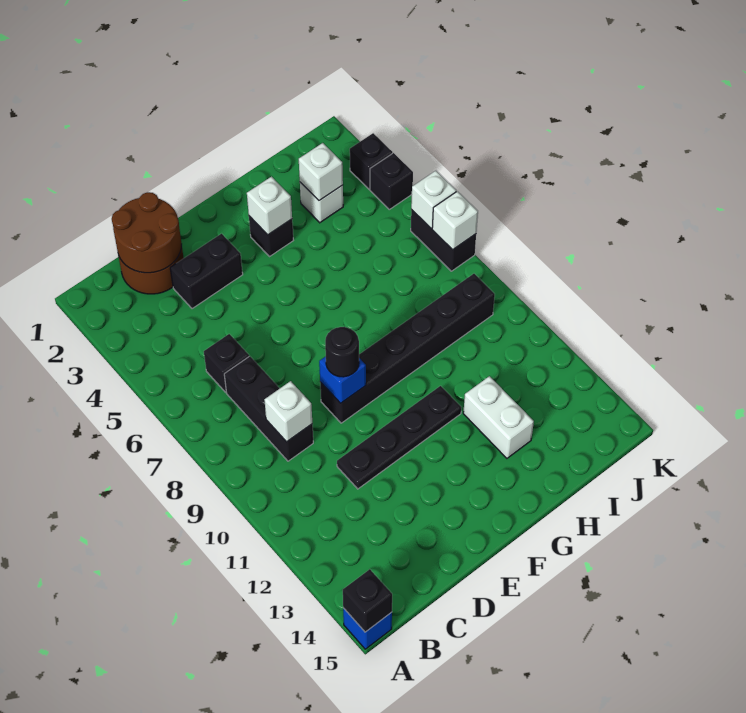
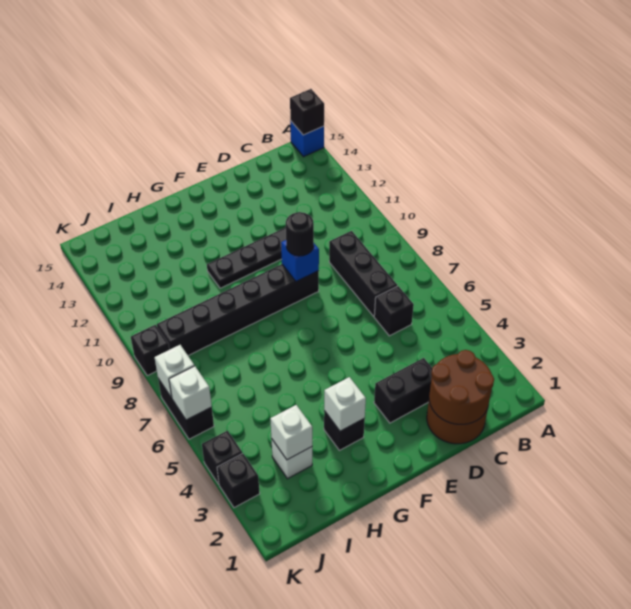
white brick C9 level 2 -> none
white brick H12:H13 level 1 -> none
none -> black brick K9 level 1

